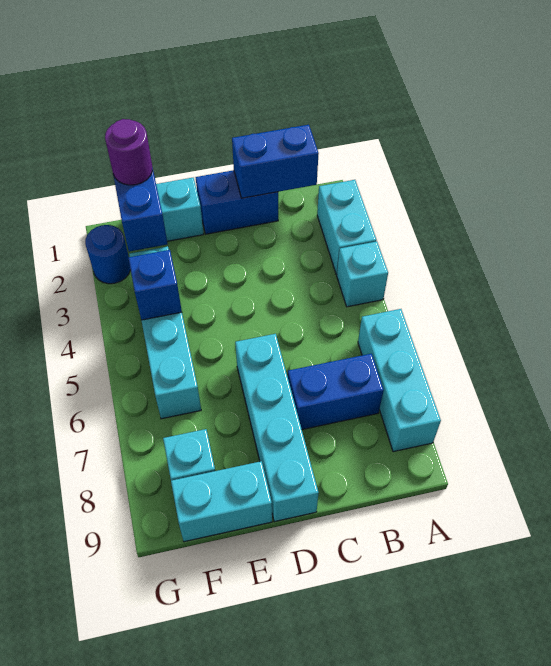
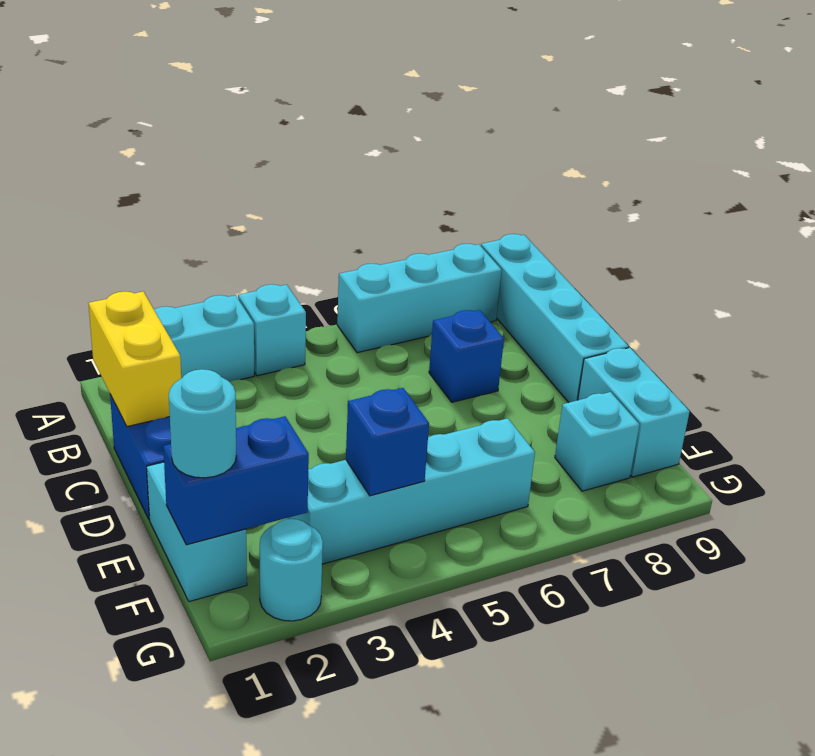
blue brick B1:C1 level 2 -> yellow brick B1:C1 level 2
blue brick B7:C7 level 1 -> blue brick C7 level 1
cyan brick D6:D9 level 1 -> cyan brick A9:D9 level 1
purple round brick F1 level 3 -> cyan round brick F1 level 3
blue round brick G2 level 1 -> cyan round brick G2 level 1

